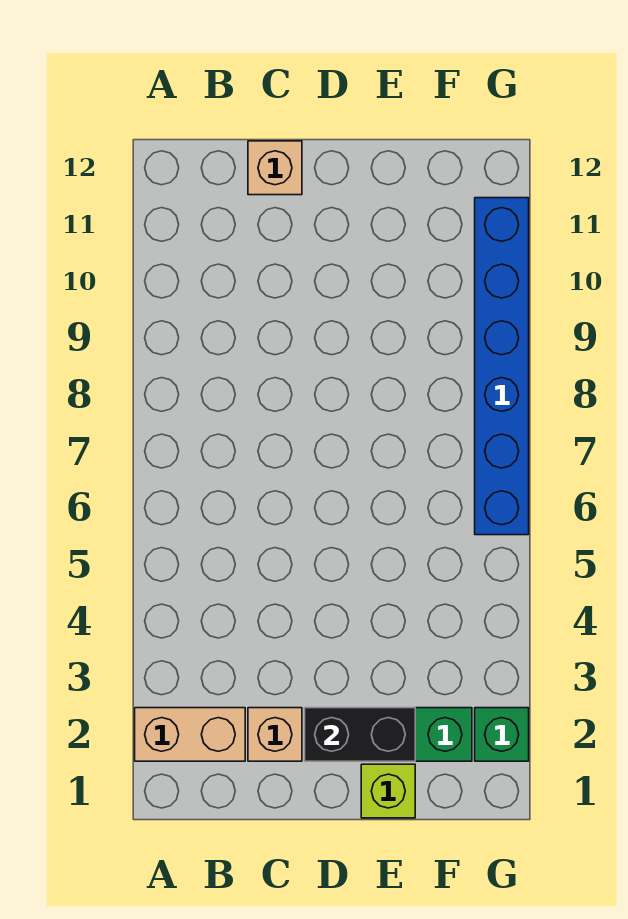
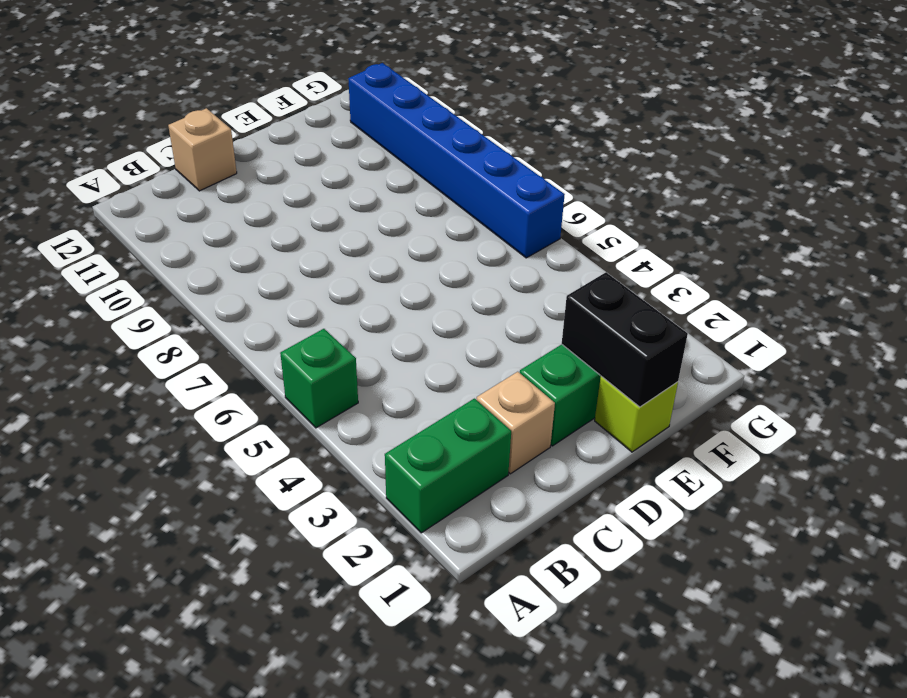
tan brick A2:B2 level 1 -> green brick A2:B2 level 1
black brick D2:E2 level 2 -> black brick E1:E2 level 2
green brick G2 level 1 -> green brick A5 level 1

